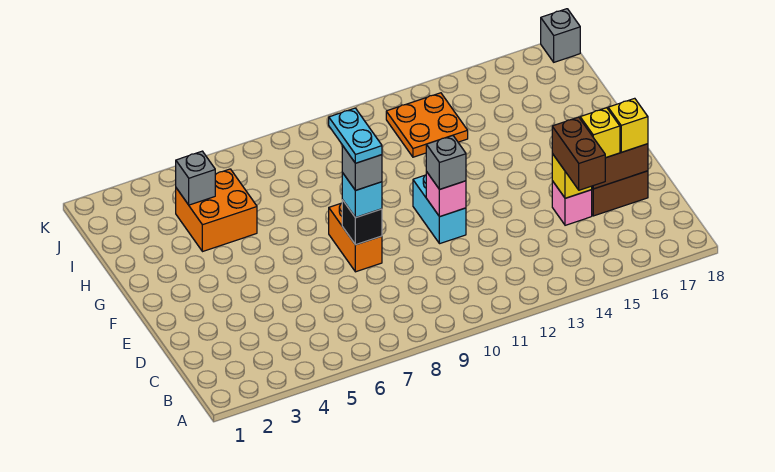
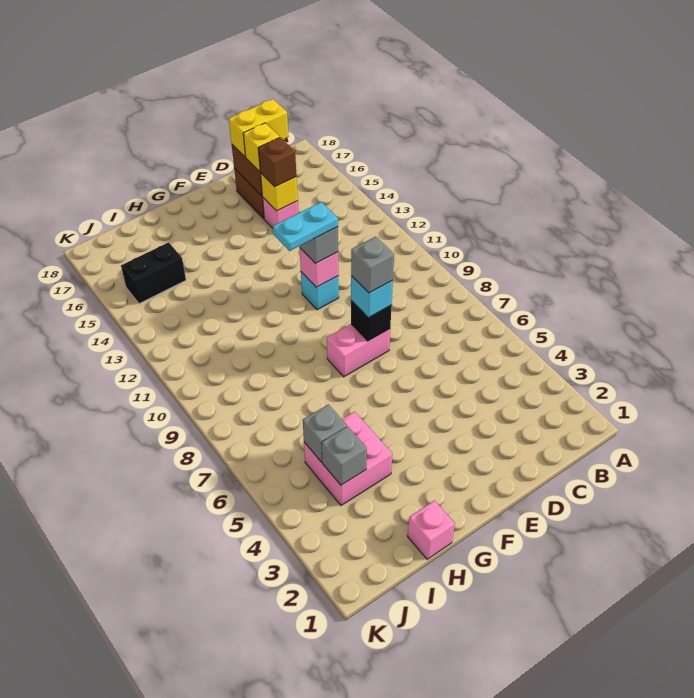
brown brick C15:D15 level 3 -> brown brick D15 level 3
yellow brick D17 level 3 -> yellow brick C17:D17 level 3
orange brick E8:F8 level 1 -> pink brick E8:F8 level 1
cyan plate E8:F8 level 5 -> cyan plate E11:F11 level 4
cyan brick E11:F11 level 1 -> cyan brick E11 level 1
none -> pink brick H1 level 1
orange brick H4:I5 level 1 -> pink brick H4:I5 level 1
orange plate I12:J13 level 1 -> none
none -> black brick I15:J15 level 1
grey brick K18 level 1 -> grey brick I5 level 2

